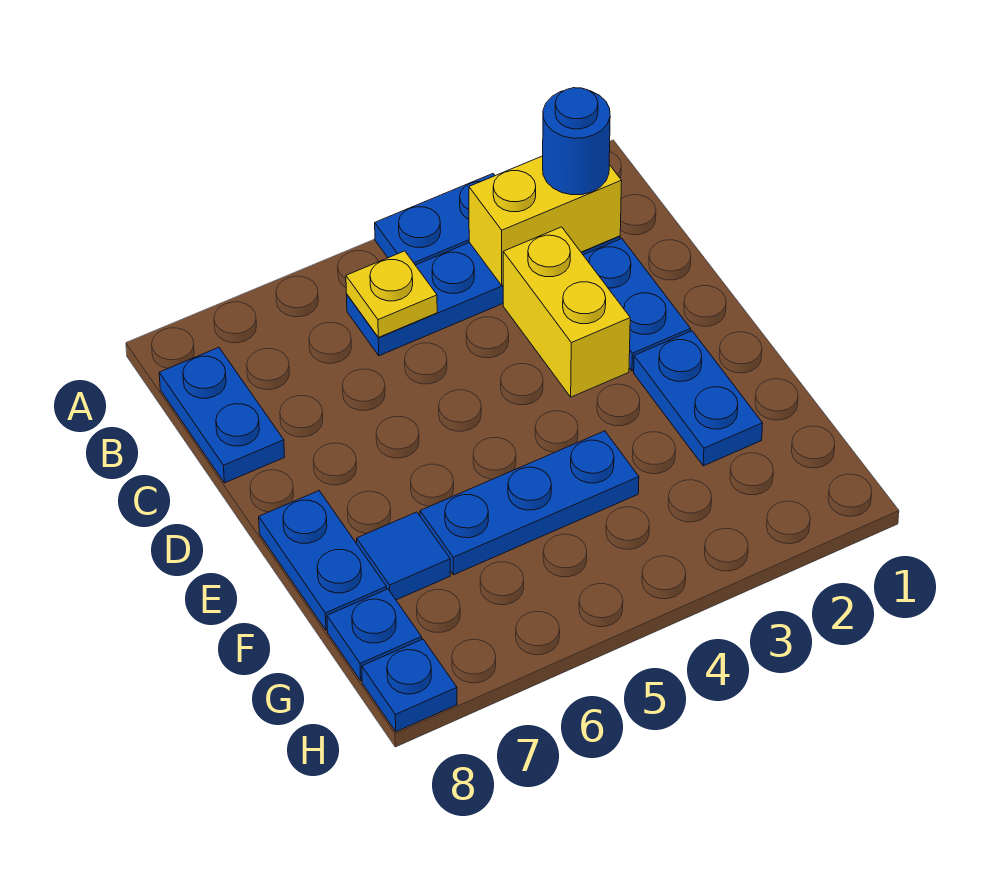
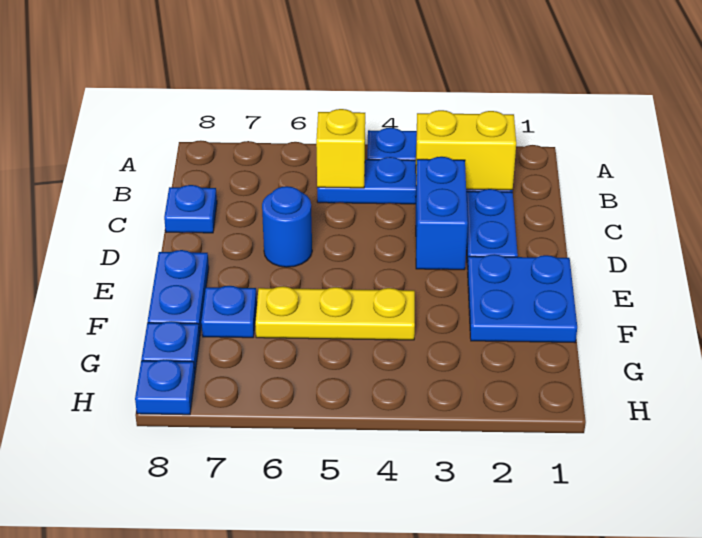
blue round brick B2 level 3 -> blue round brick D6 level 1
yellow plate B5 level 2 -> yellow brick B5 level 2
blue plate B8:C8 level 1 -> blue plate C8 level 1
yellow brick C3:D3 level 1 -> blue brick C3:D3 level 1
blue plate E2:F2 level 1 -> blue plate E1:F2 level 1
blue plate F4:F6 level 1 -> yellow plate F4:F6 level 1
blue tile F7 level 1 -> blue plate F7 level 1

